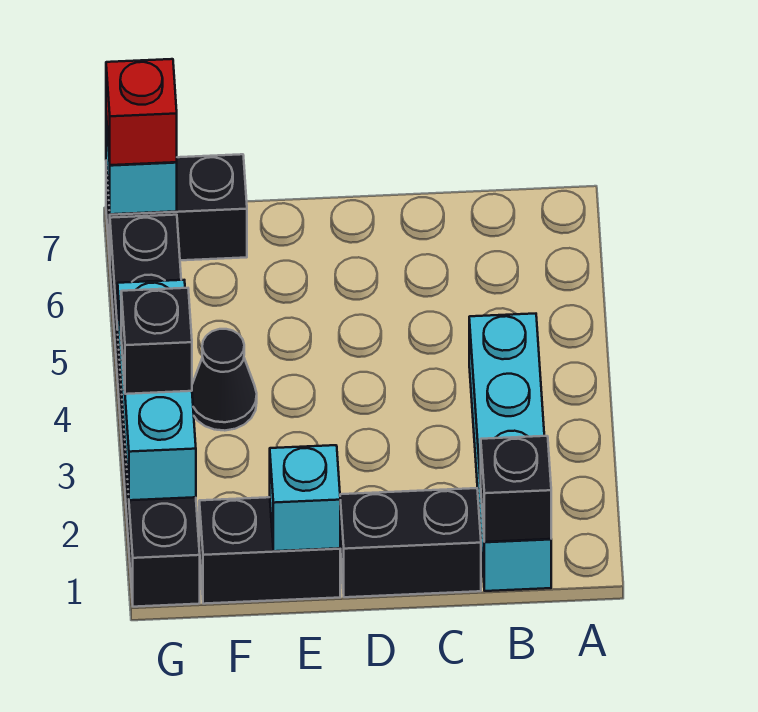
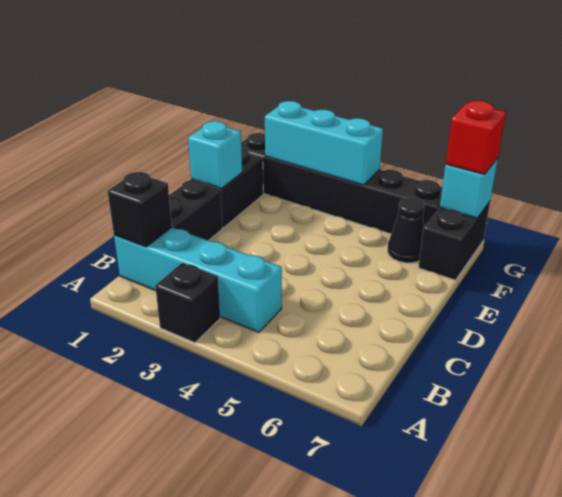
black cone F4 level 1 -> black cone F6 level 1
black brick G3 level 3 -> black brick A3 level 1

